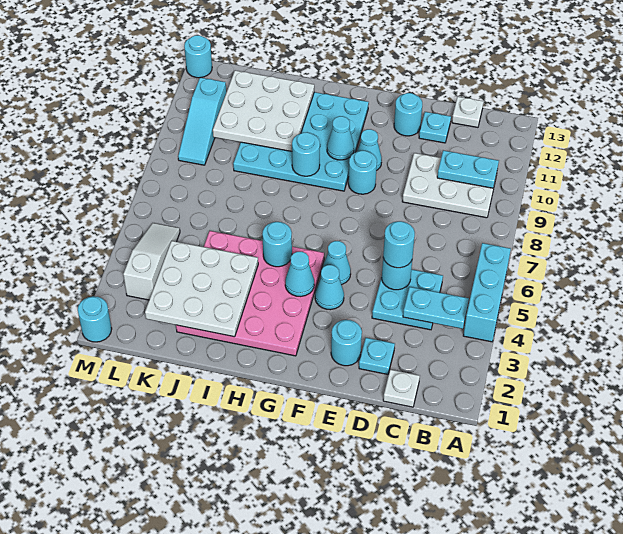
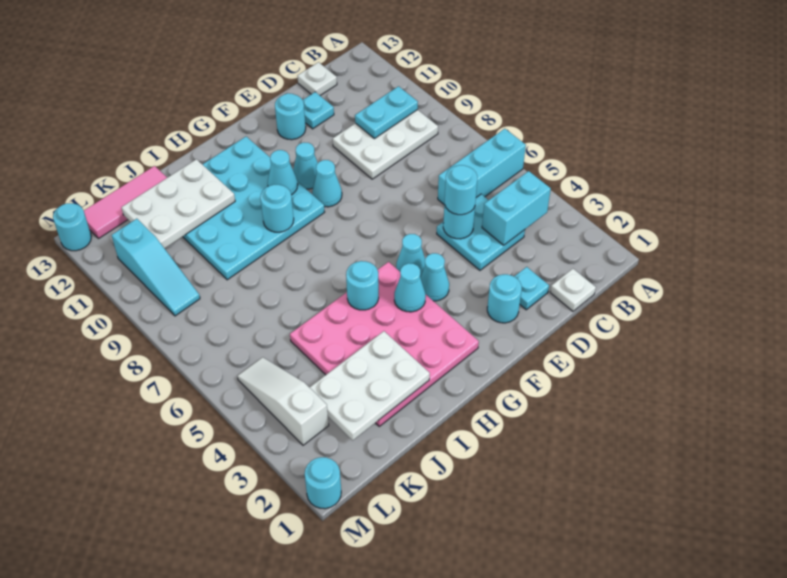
cyan brick A4:A6 level 1 -> cyan brick A6:C6 level 1
cyan plate B4:C4 level 2 -> cyan brick B4:C4 level 2
cyan round brick F9 level 1 -> cyan cone F9 level 1
white plate I2:K4 level 2 -> white plate I2:K3 level 2
white plate I10:K12 level 2 -> white plate I11:K12 level 2
none -> pink tile J13:L13 level 1

